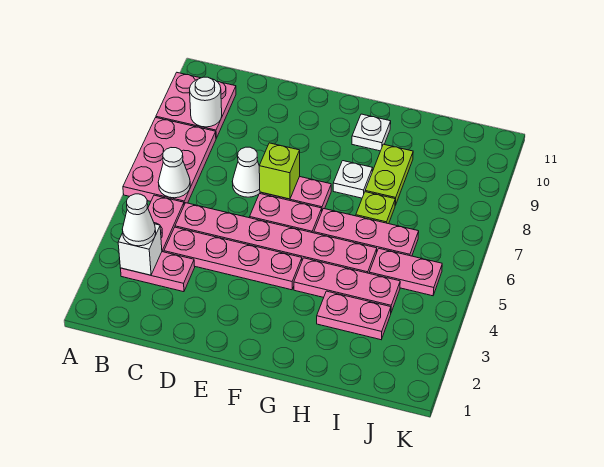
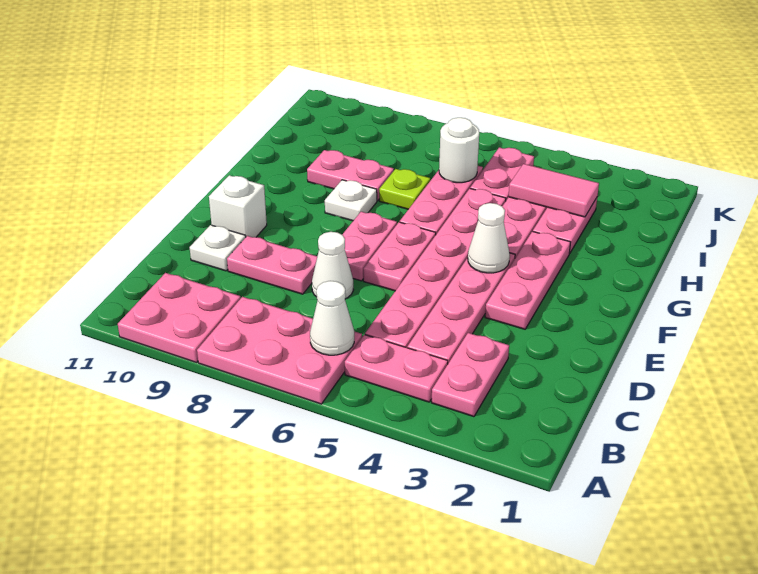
white brick B3 level 2 -> white brick E10 level 1
white cone B3 level 3 -> white cone F4 level 2
white round brick B9 level 2 -> white round brick I6 level 2
none -> pink plate D8:D9 level 1
none -> pink plate E3:G3 level 1
lime brick E7 level 2 -> none
white plate G10 level 1 -> white plate D10 level 1
lime plate H8:H9 level 1 -> pink plate H8:H9 level 1
none -> pink tile I3:I4 level 2

